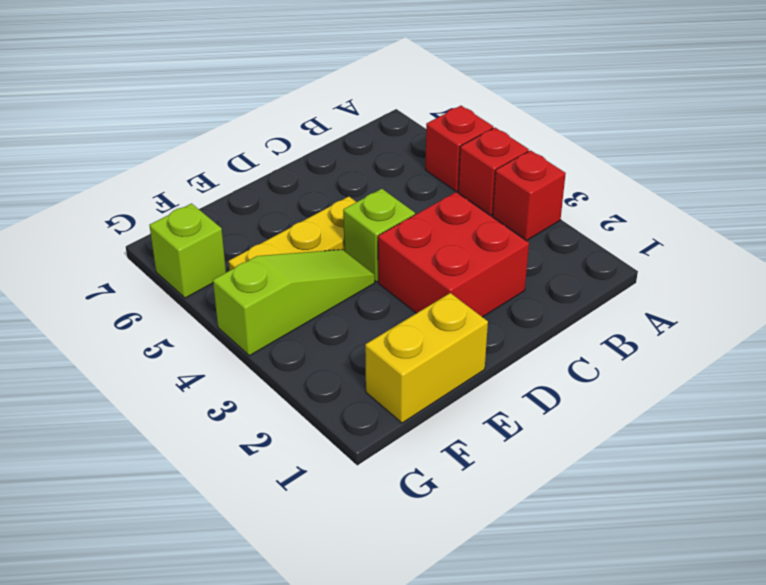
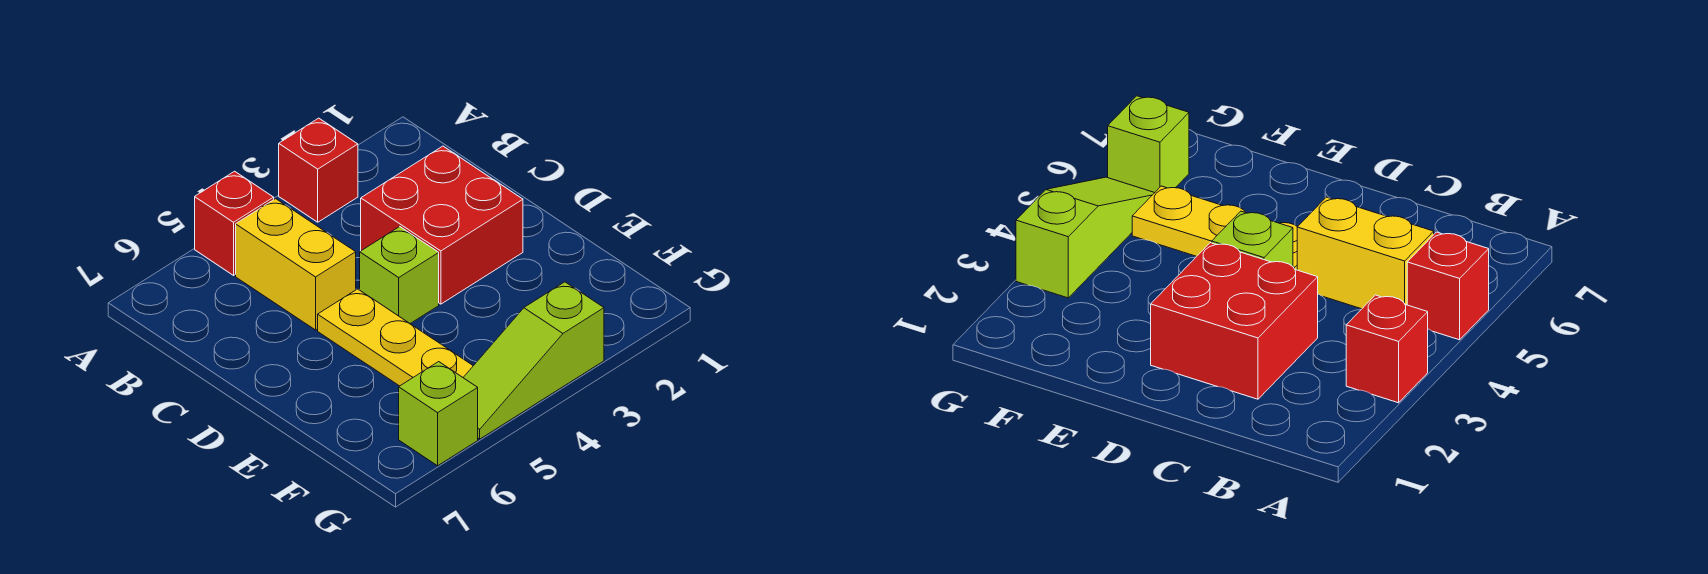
red brick A4 level 1 -> none
yellow brick E1:F1 level 1 -> yellow brick B5:C5 level 1
lime slope E4:G4 level 1 top G -> lime slope G3:G5 level 1 top 3

